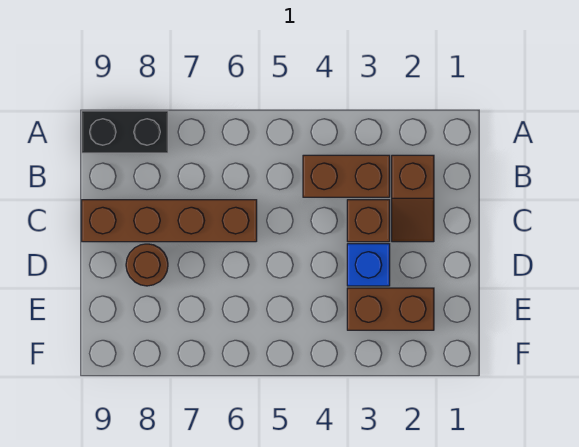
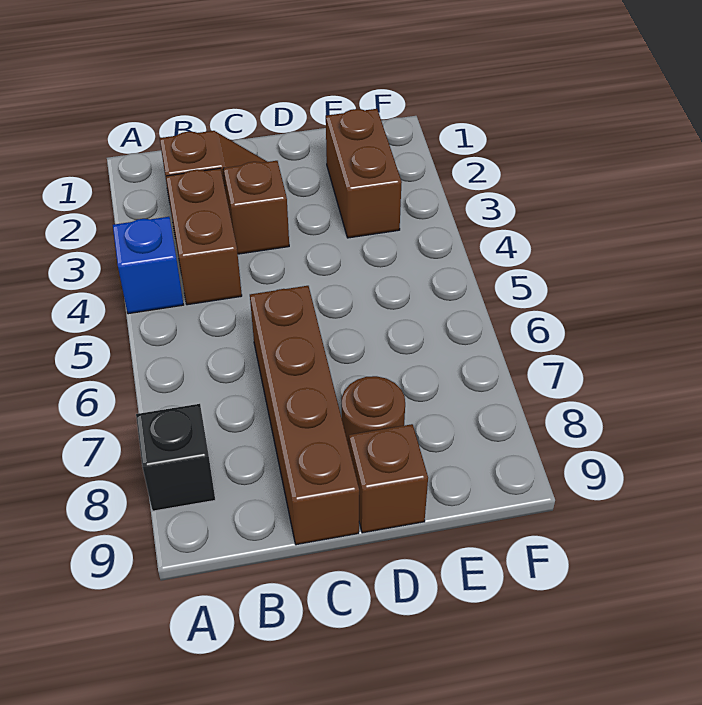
black brick A8:A9 level 1 -> black brick A8 level 1
blue brick D3 level 1 -> blue brick A4 level 1
none -> brown brick D9 level 1

